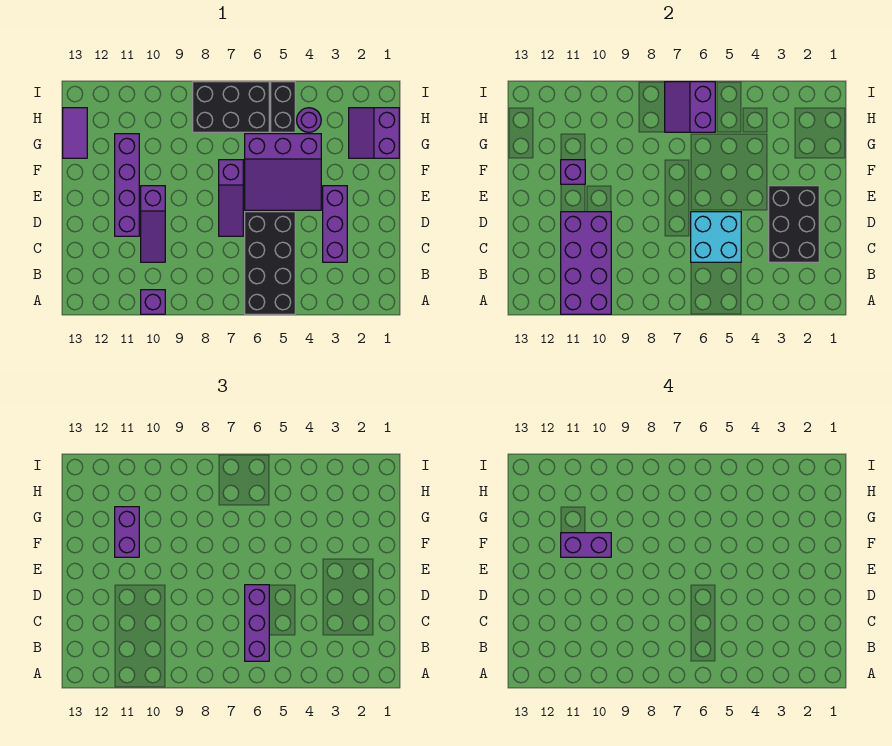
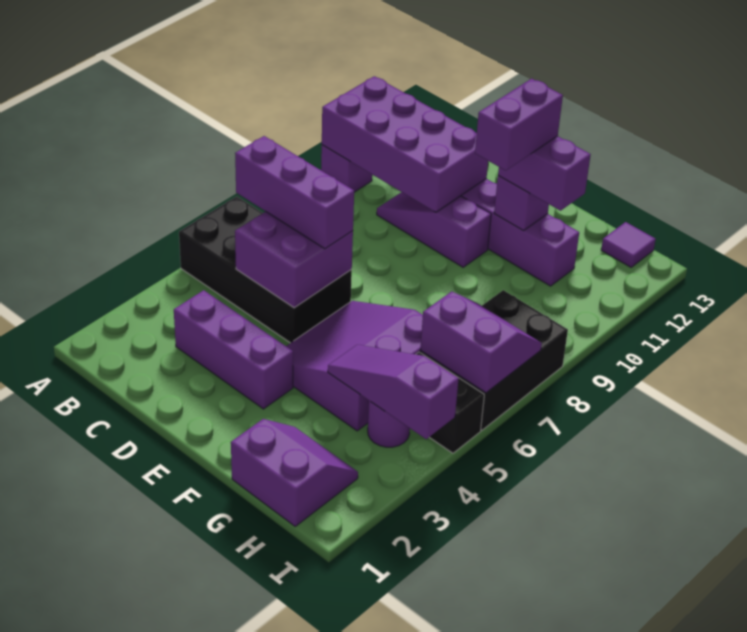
black brick C2:E3 level 2 -> none
cyan brick C5:D6 level 2 -> purple brick C5:D6 level 2
purple slope D7:F7 level 1 top F -> purple slope G4:I4 level 2 top I
purple tile G13:H13 level 1 -> purple tile H13 level 1

